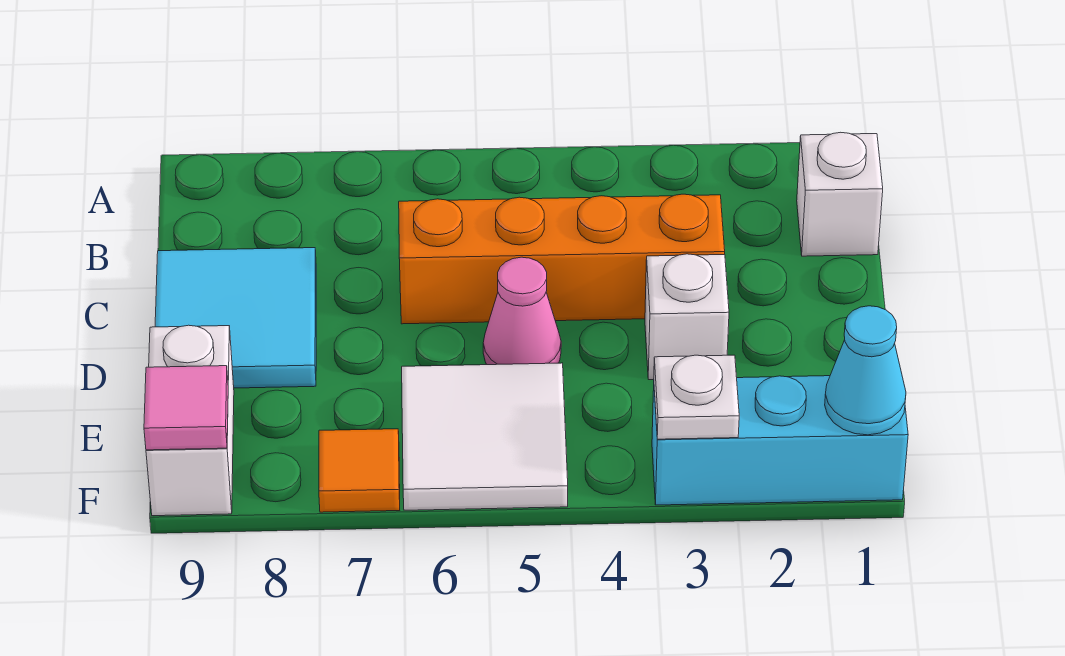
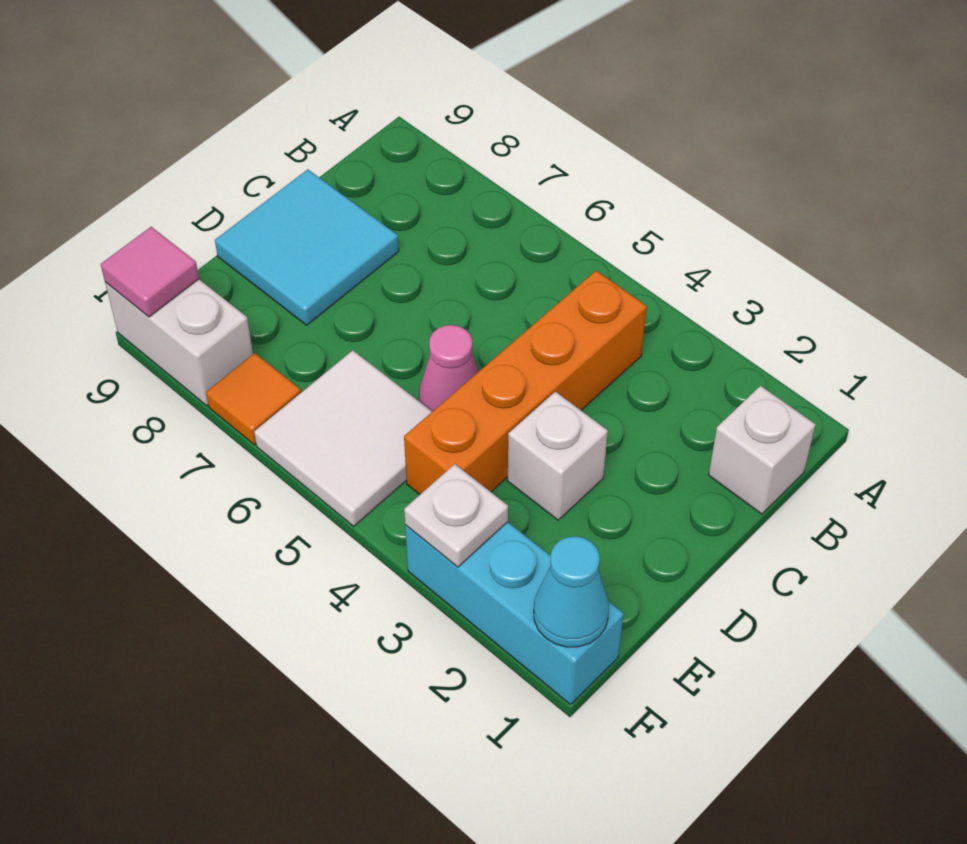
orange brick C3:C6 level 1 -> orange brick B4:E4 level 1
white brick E9:F9 level 1 -> white brick F8:F9 level 1

